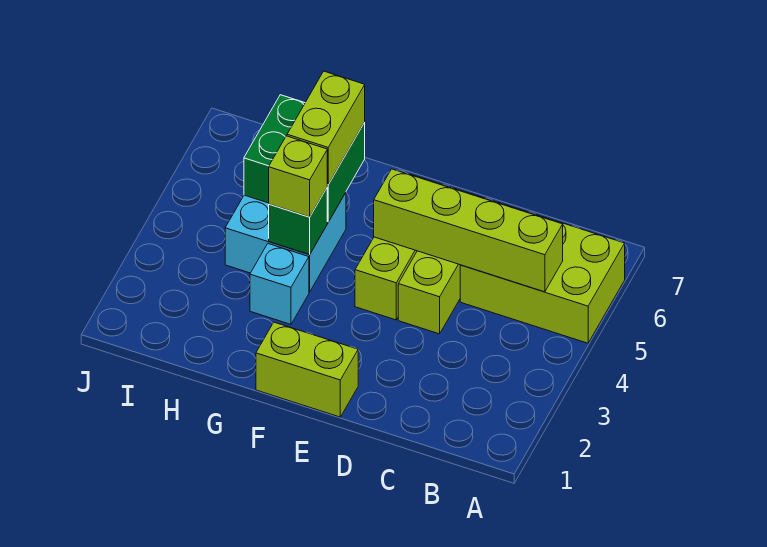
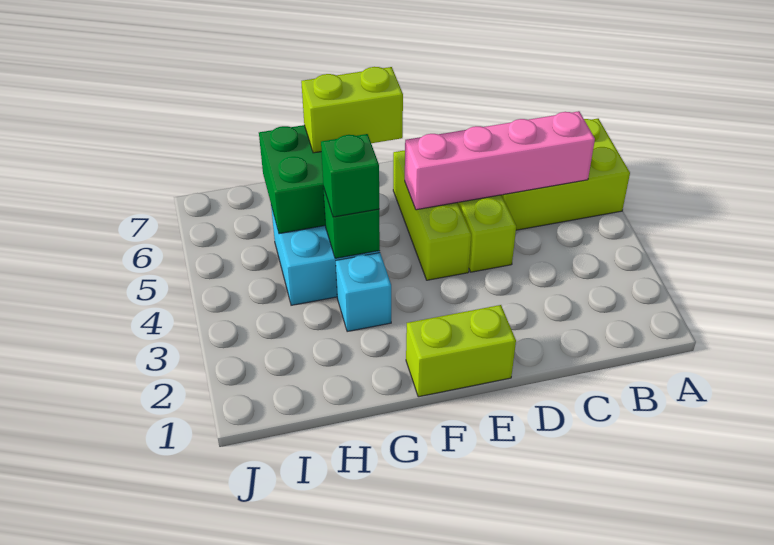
lime brick B5:E5 level 2 -> pink brick B5:E5 level 2
lime brick G4 level 3 -> green brick G4 level 3
lime brick G5:G6 level 3 -> lime brick F6:G6 level 3

